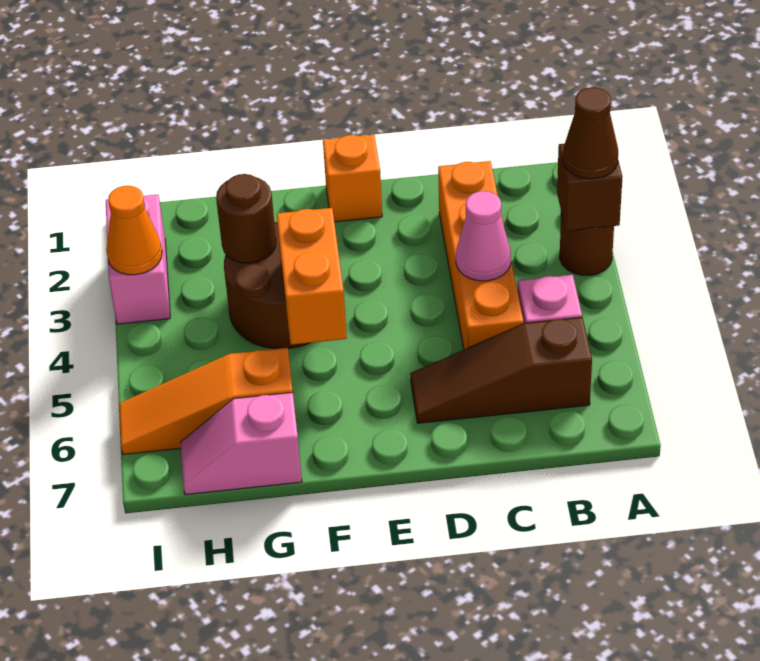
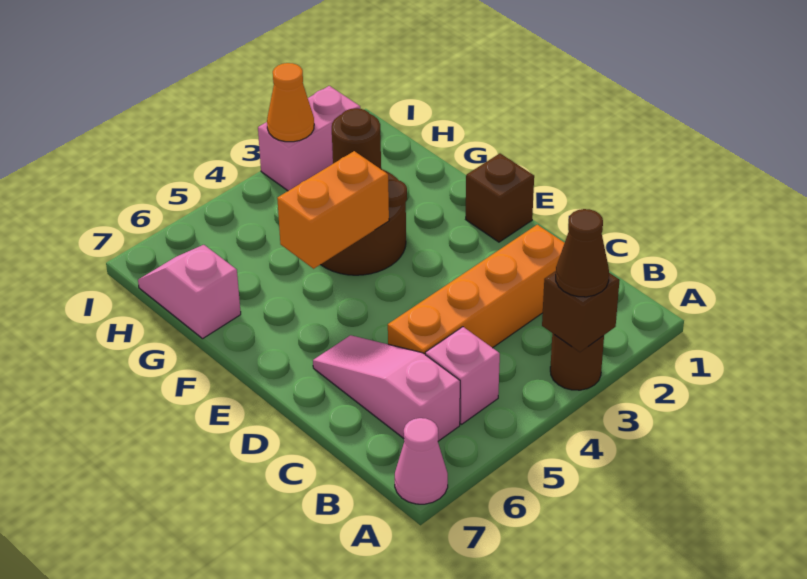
brown slope B6:D6 level 1 top B -> pink slope B6:D6 level 1 top B
pink cone C4 level 2 -> pink cone A7 level 1
orange brick E1 level 1 -> brown brick E1 level 1
orange slope G6:I6 level 1 top G -> none

